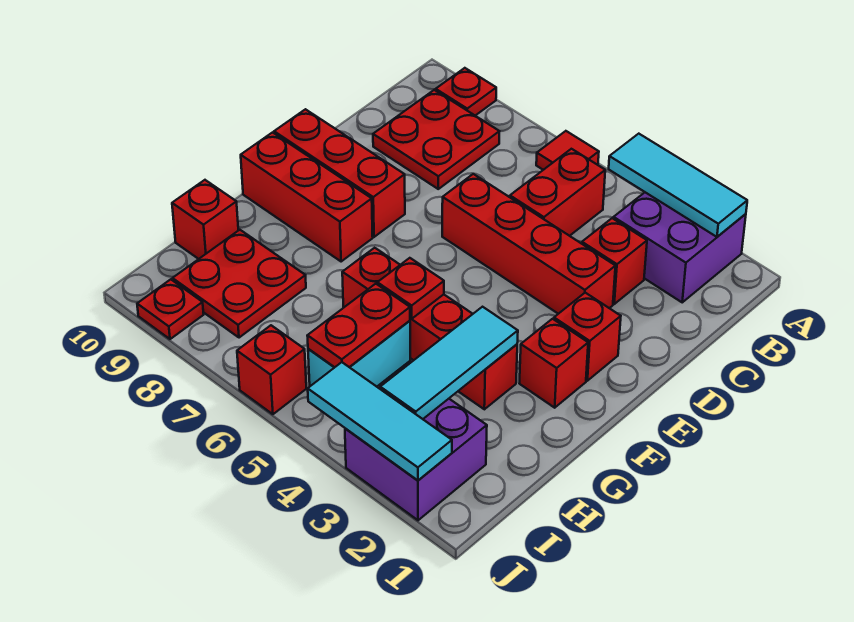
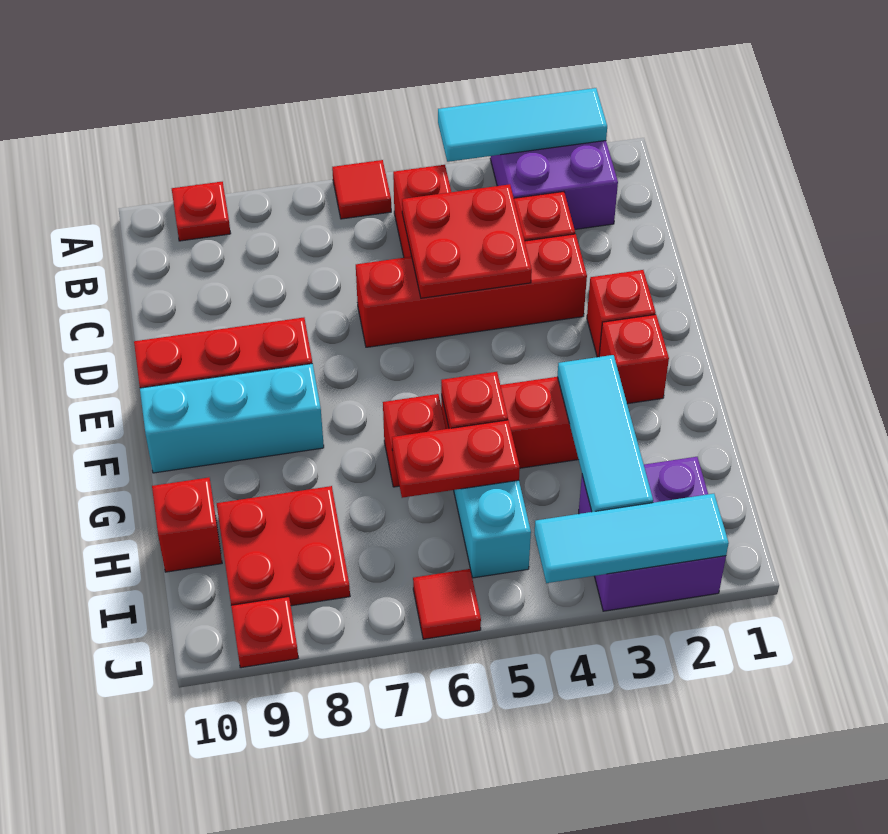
red plate B8:C9 level 1 -> red plate C4:D5 level 2
red brick F8:F10 level 1 -> cyan brick F8:F10 level 1
red plate H5:I5 level 2 -> red plate H5:H6 level 2
red brick J6 level 1 -> red tile J6 level 1

